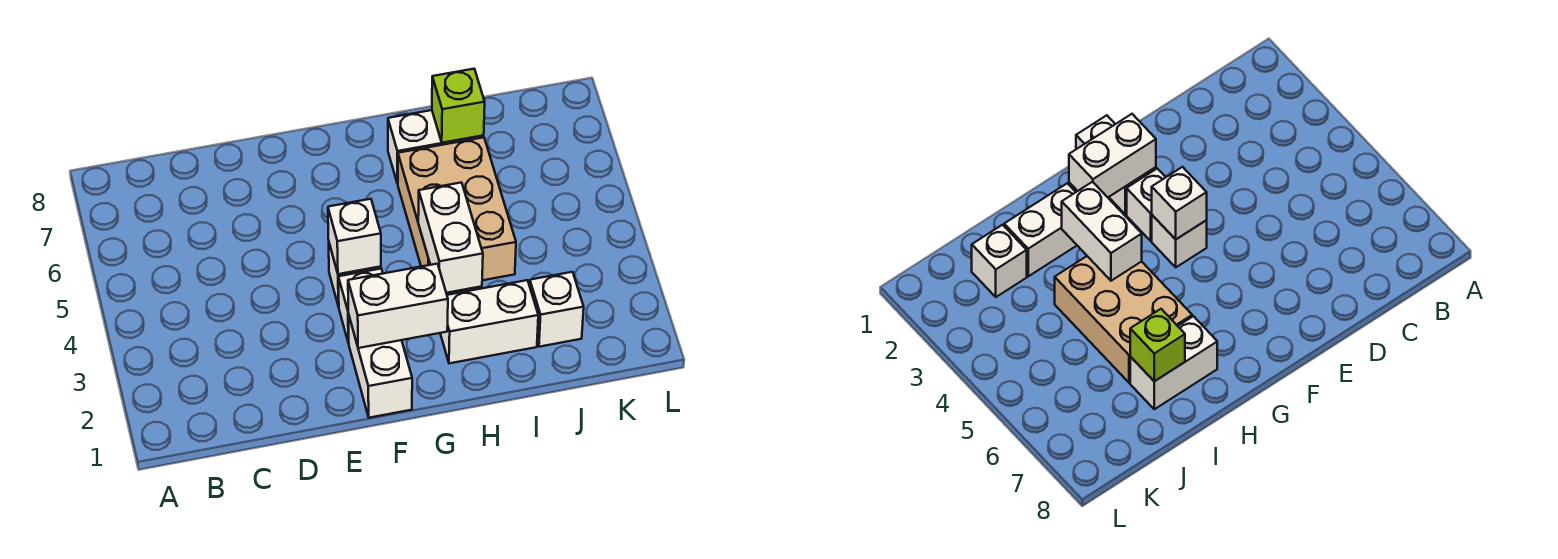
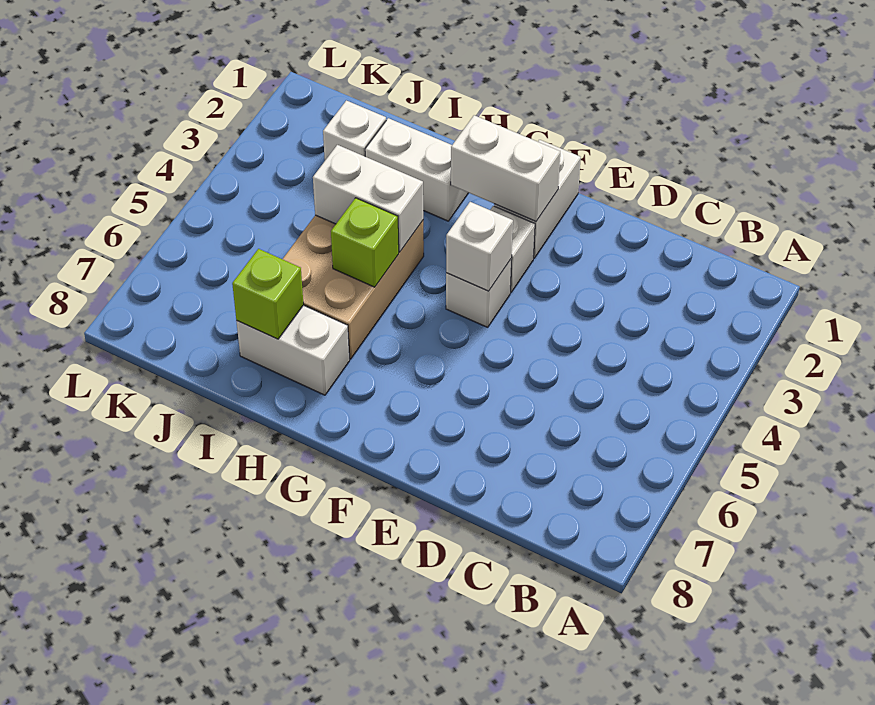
white brick H3:H4 level 2 -> white brick H4:I4 level 2
none -> lime brick H5 level 2

